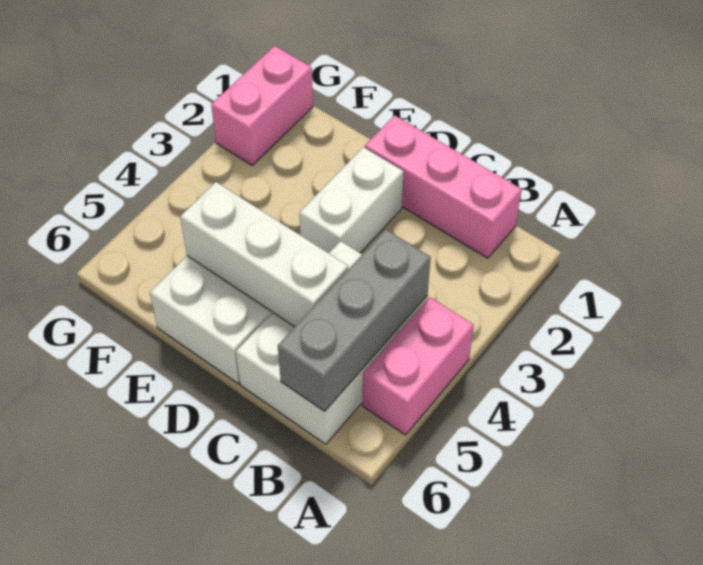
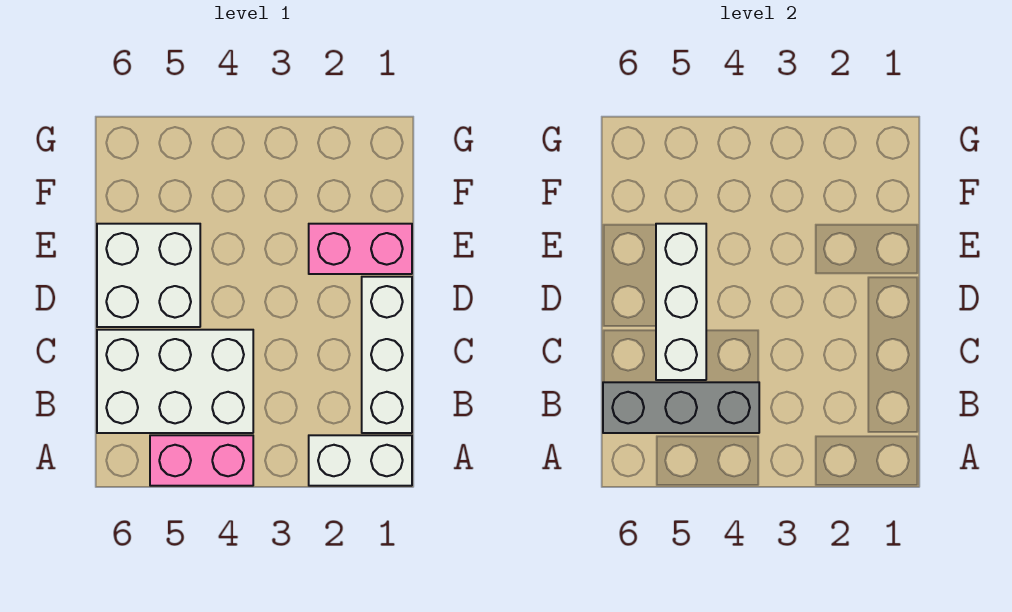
pink brick B1:D1 level 1 -> white brick B1:D1 level 1
white brick D2:D3 level 1 -> white brick A1:A2 level 1
pink brick G1:G2 level 1 -> pink brick E1:E2 level 1

